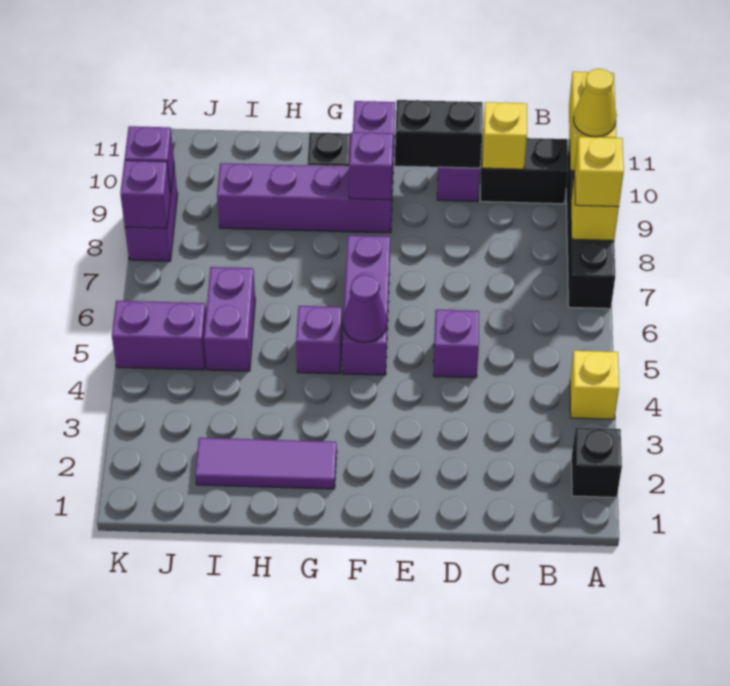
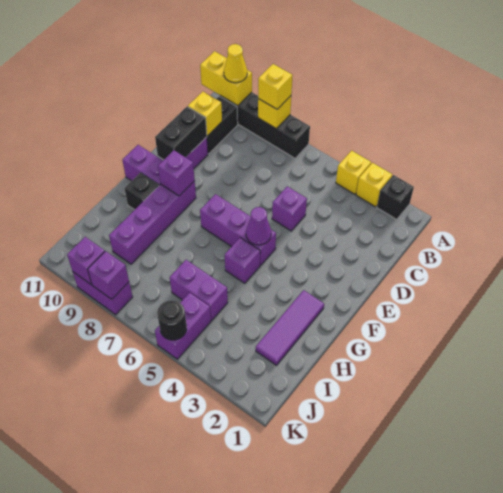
none -> yellow brick A3 level 1
none -> black round brick K5 level 2

